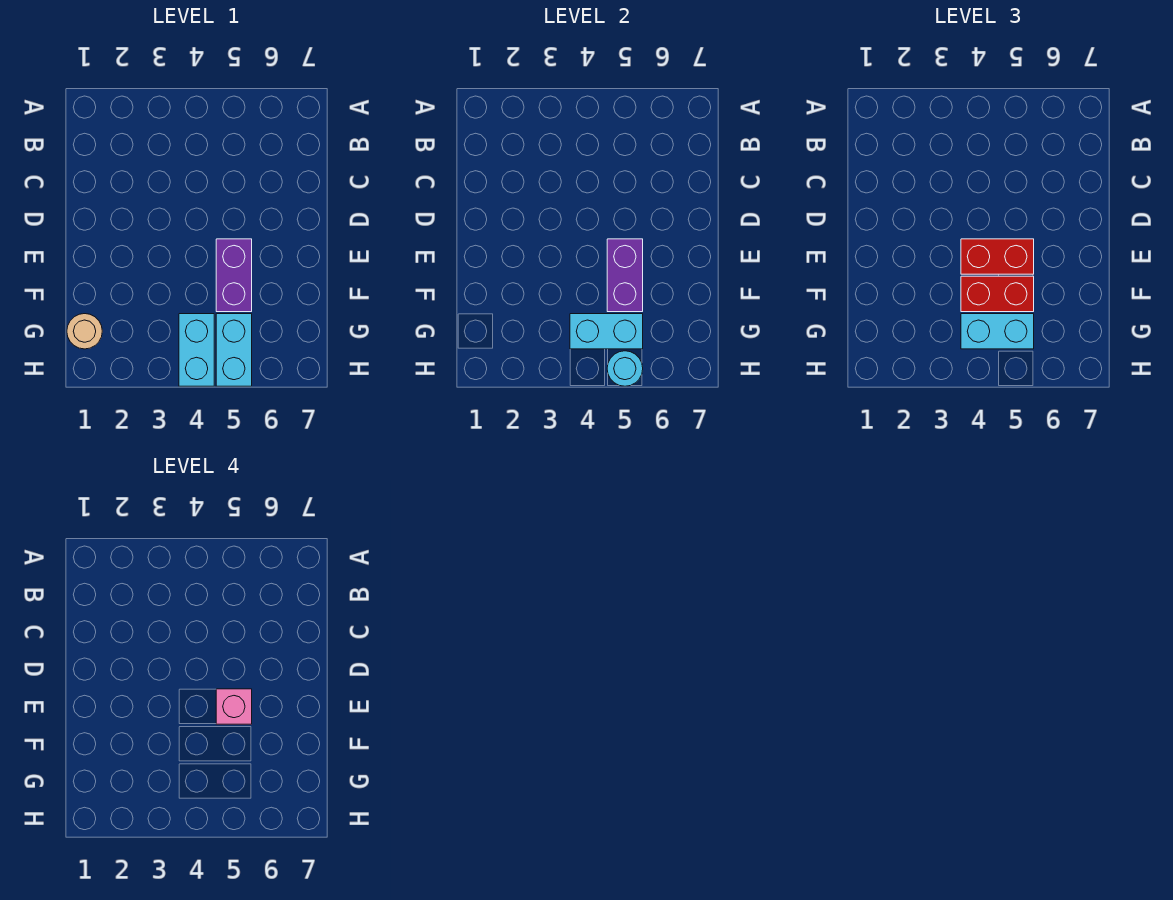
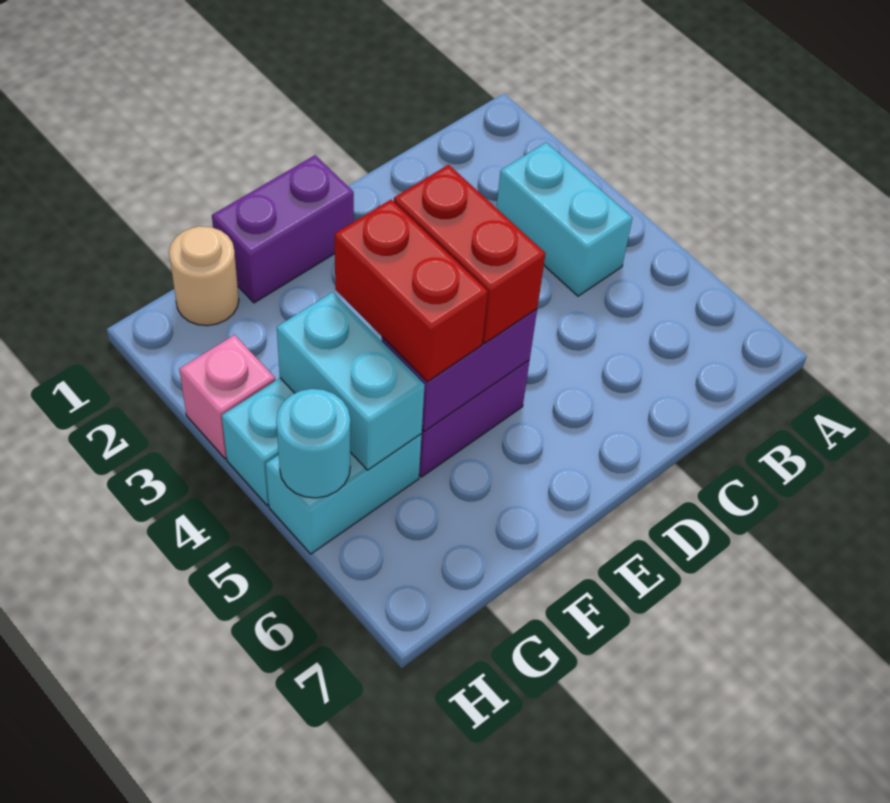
none -> purple brick E1:F1 level 1
pink brick E5 level 4 -> pink brick H3 level 1
cyan brick G4:G5 level 3 -> cyan brick B3:B4 level 1

